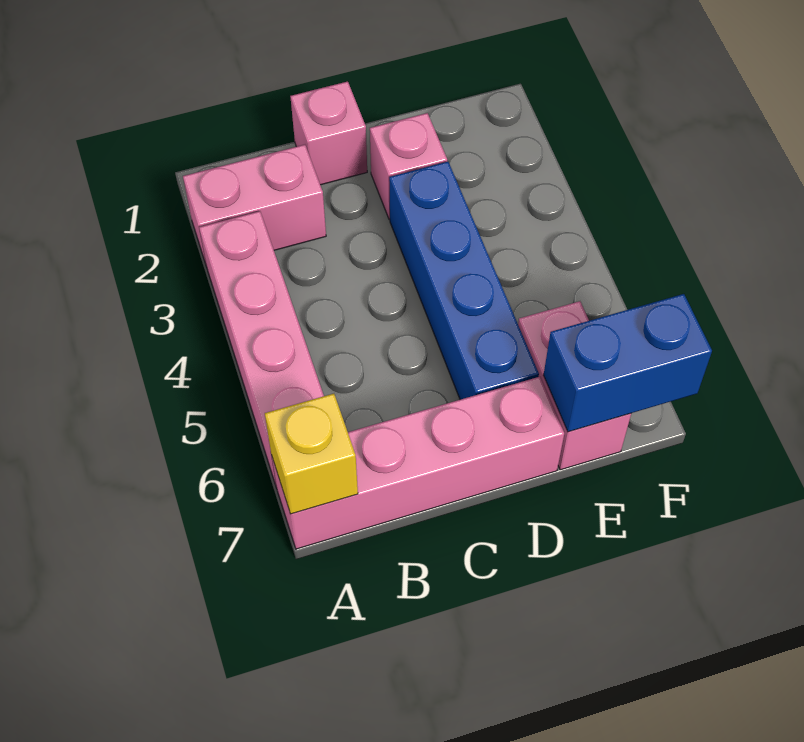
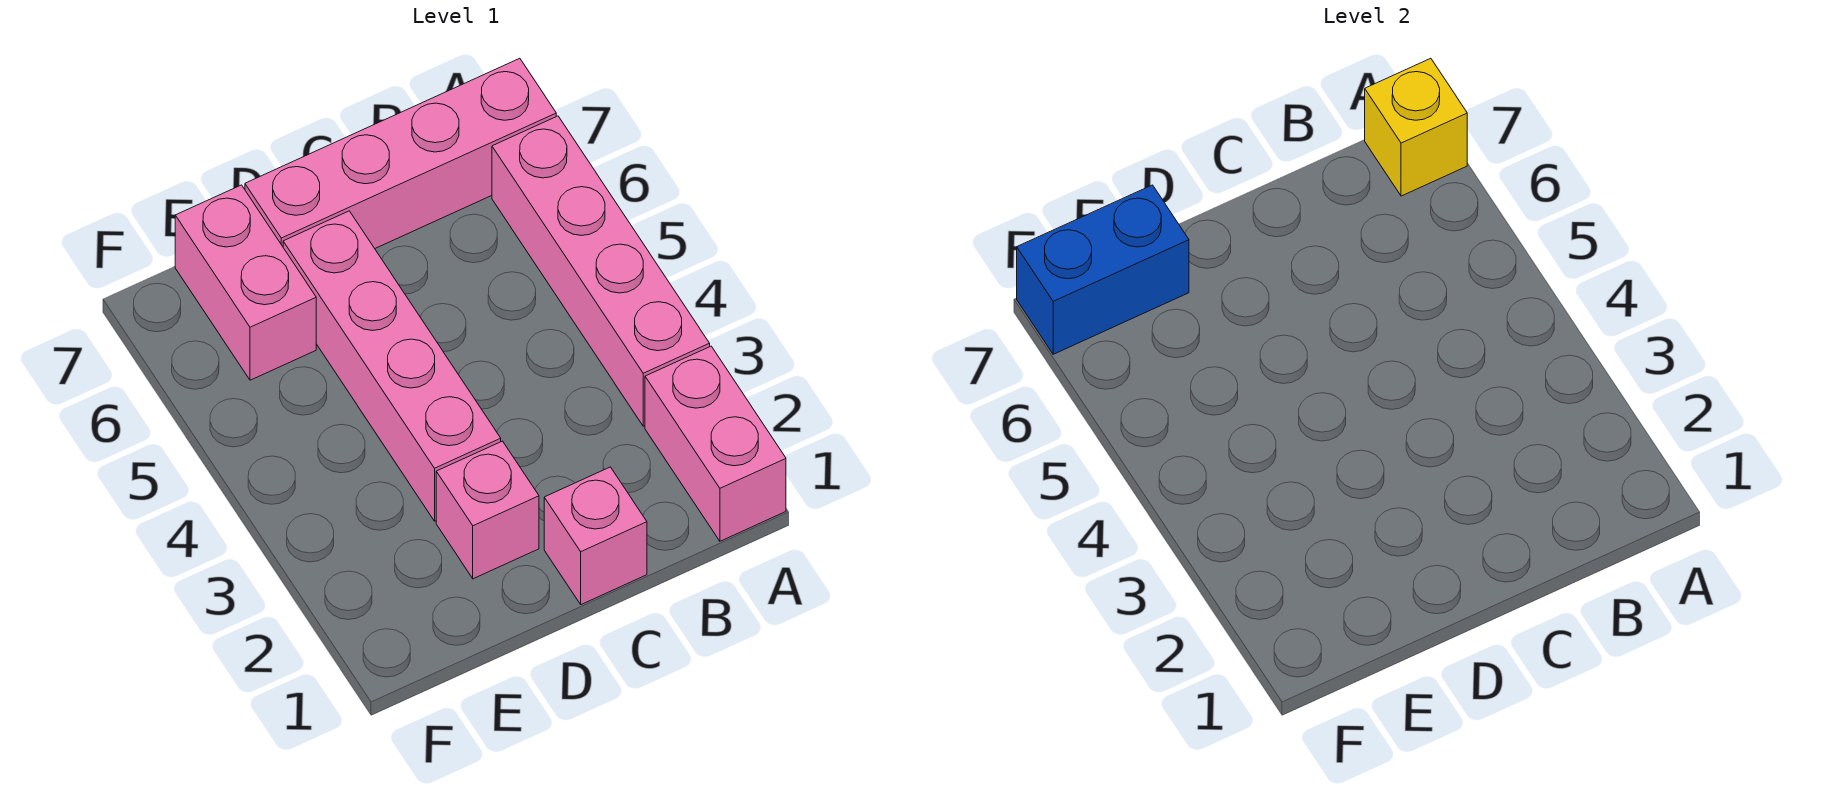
pink brick A2:B2 level 1 -> pink brick A1:A2 level 1
blue brick D3:D6 level 1 -> pink brick D3:D6 level 1

